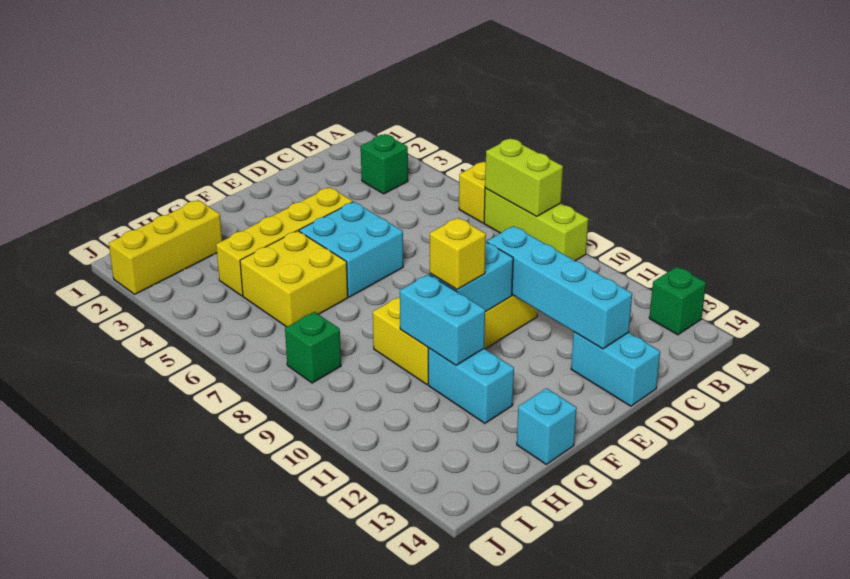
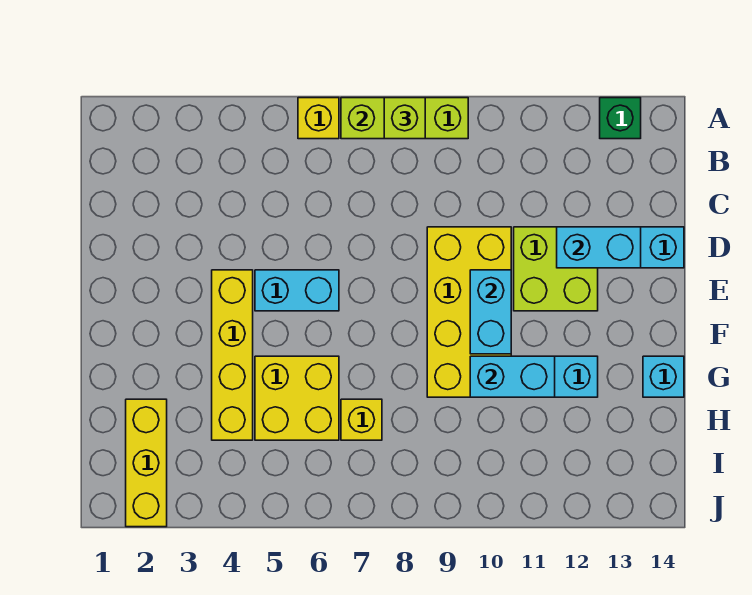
none -> lime brick A8 level 3
green brick B3 level 1 -> none
cyan brick D10:D13 level 2 -> cyan brick D12:D13 level 2
none -> lime brick D11:E12 level 1
cyan brick E5:F6 level 1 -> cyan brick E5:E6 level 1
yellow brick F10 level 3 -> yellow brick H7 level 1
green brick I8 level 1 -> none

